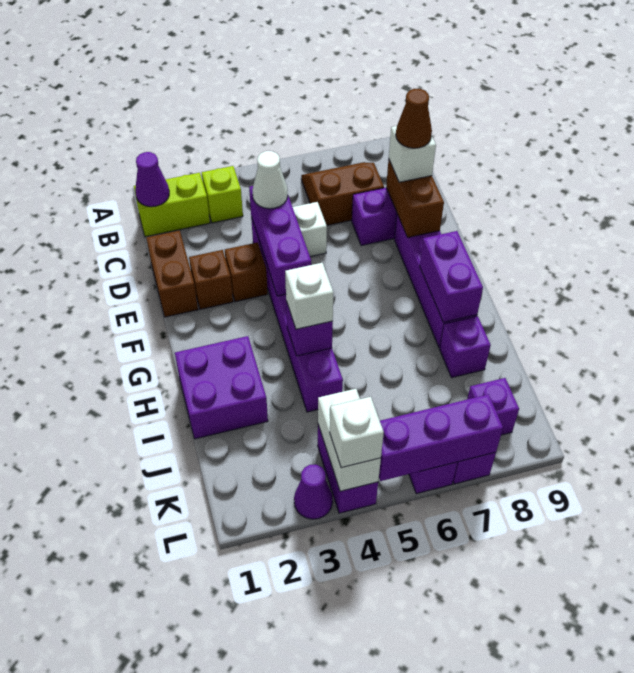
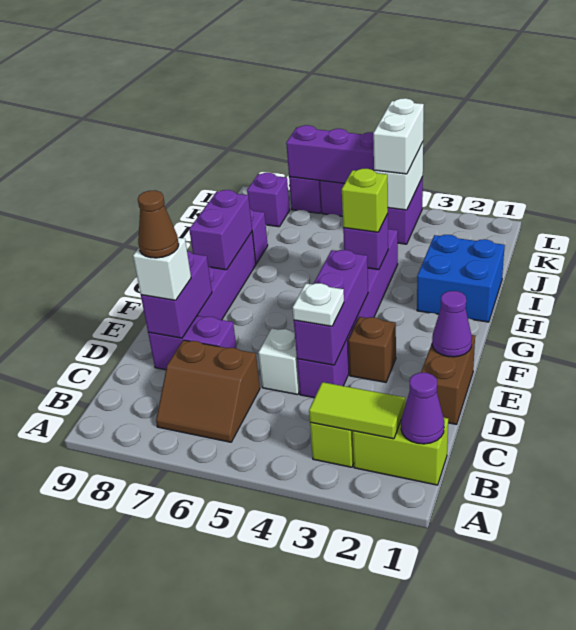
none -> lime tile B2:B3 level 2
white cone D4 level 3 -> white plate D4 level 3
brown brick D8:E8 level 2 -> purple brick D8:E8 level 2
brown brick E2 level 1 -> none
purple brick H1:I2 level 1 -> blue brick H1:I2 level 1
white brick H4 level 3 -> lime brick H4 level 3
purple cone L3 level 1 -> purple cone E1 level 2
white brick L4 level 3 -> white brick K4:L4 level 3

